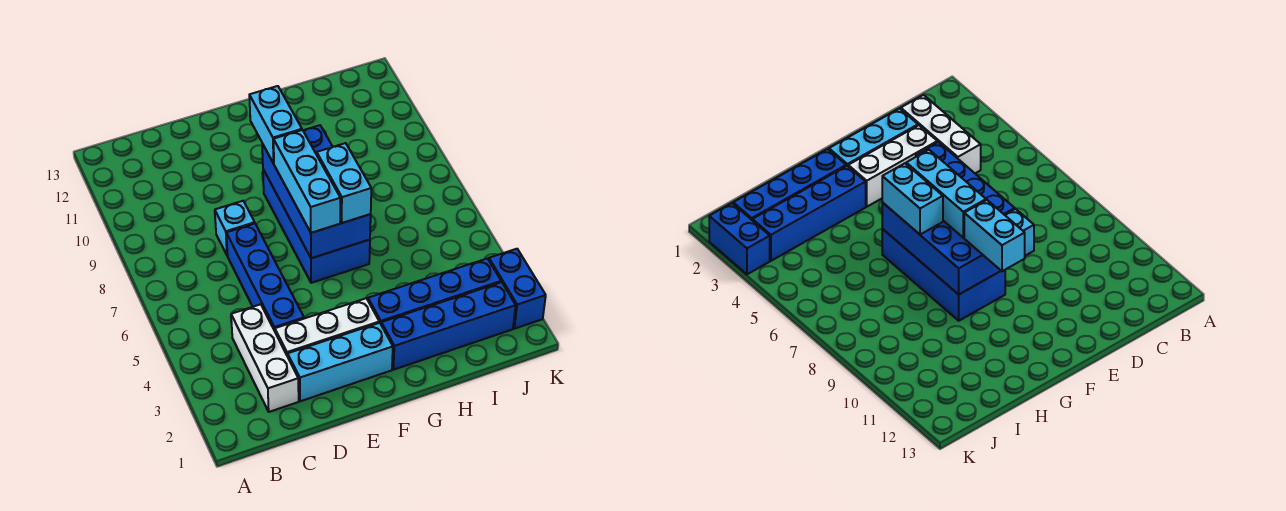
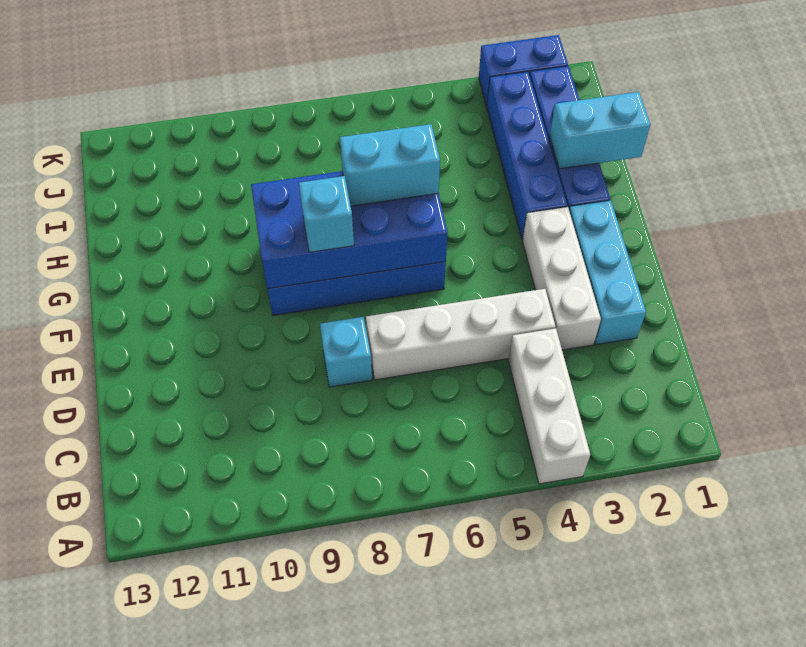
white brick C2:C4 level 1 -> white brick A4:C4 level 1
blue brick D4:D7 level 1 -> white brick D4:D7 level 1
cyan brick F6:F8 level 3 -> cyan brick F8 level 3
cyan brick F9:F10 level 3 -> cyan brick H1:H2 level 2

